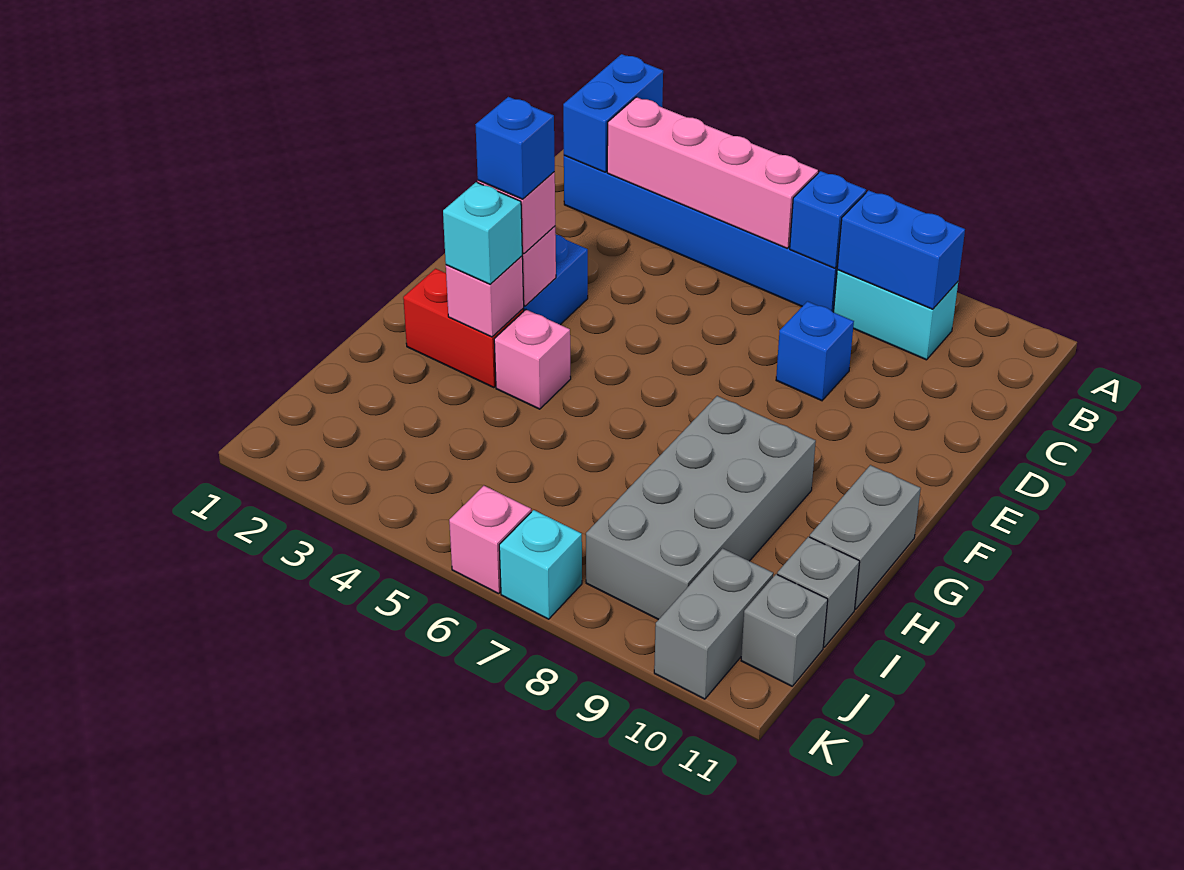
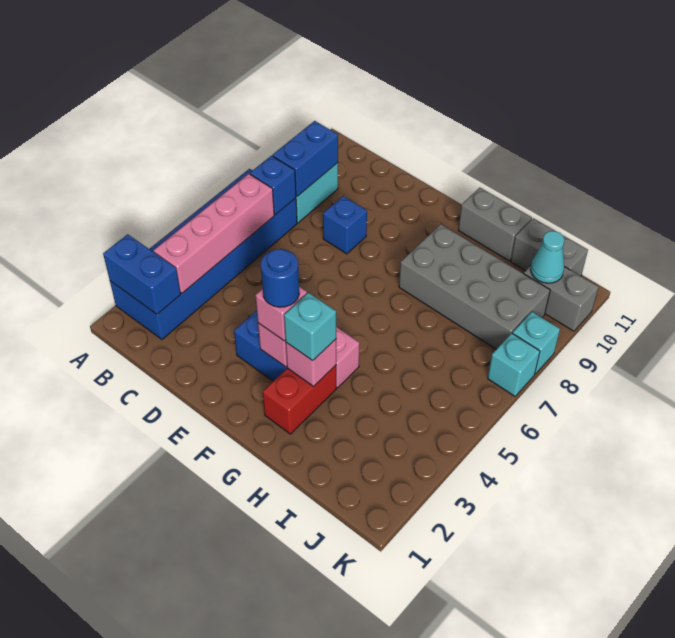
blue brick F3 level 4 -> blue round brick F3 level 4
none -> cyan cone J10 level 2
pink brick K6 level 1 -> none
none -> cyan brick K8 level 1

